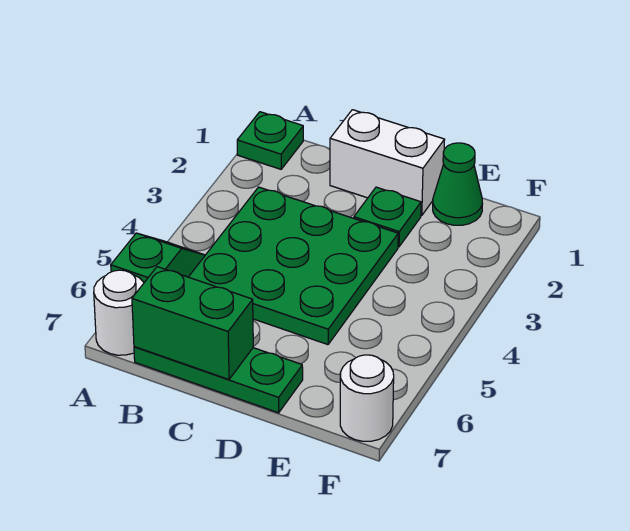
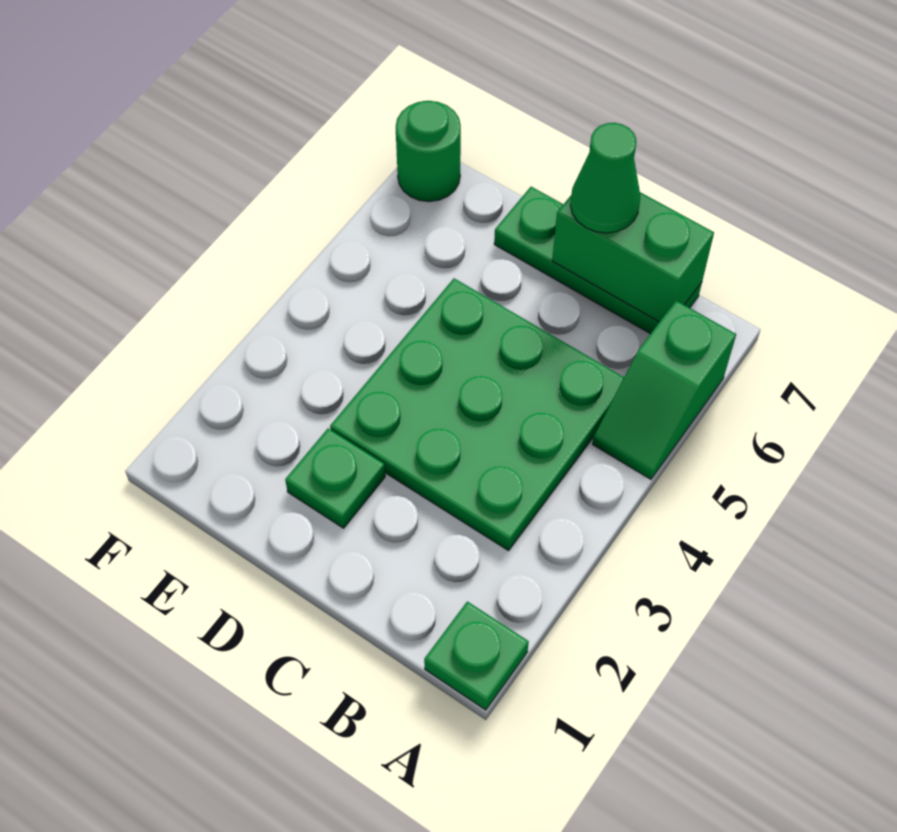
white round brick A7 level 1 -> none
white brick C1:D1 level 1 -> none
green cone E1 level 1 -> green cone C7 level 3
white round brick F7 level 1 -> green round brick F7 level 1

